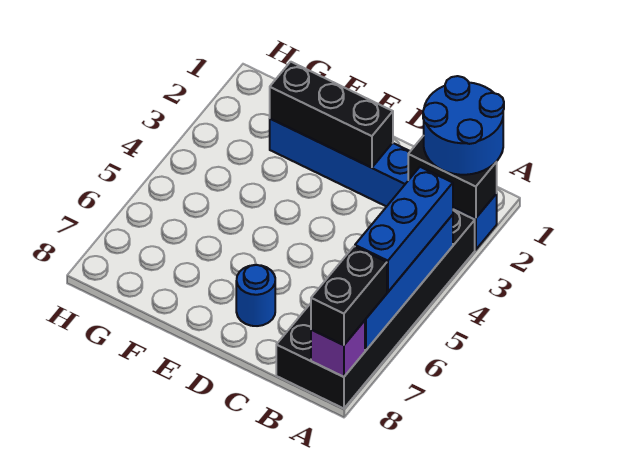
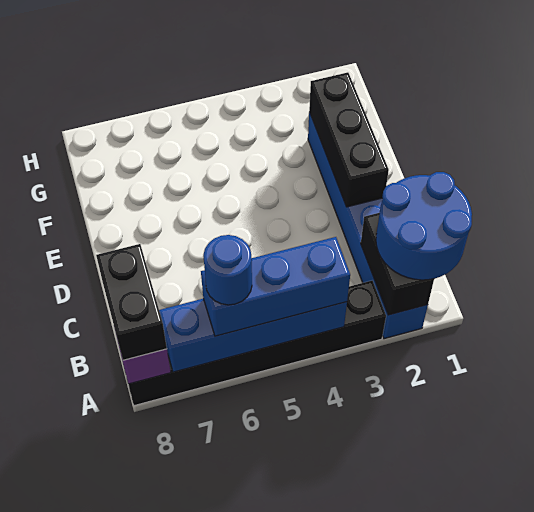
black brick A3:B8 level 1 -> black brick A3:A8 level 1
black brick A7:A8 level 3 -> black brick A8:B8 level 3
blue round brick D7 level 1 -> blue round brick A6 level 4

